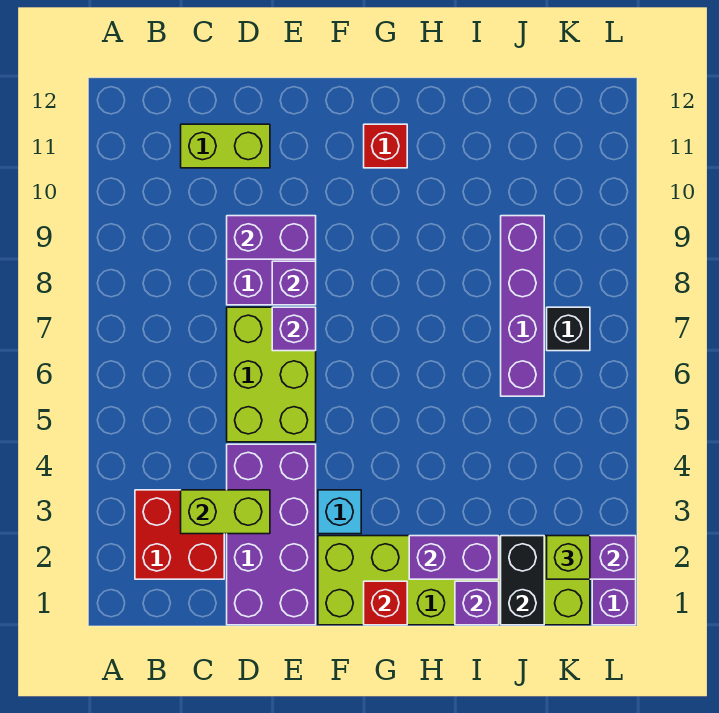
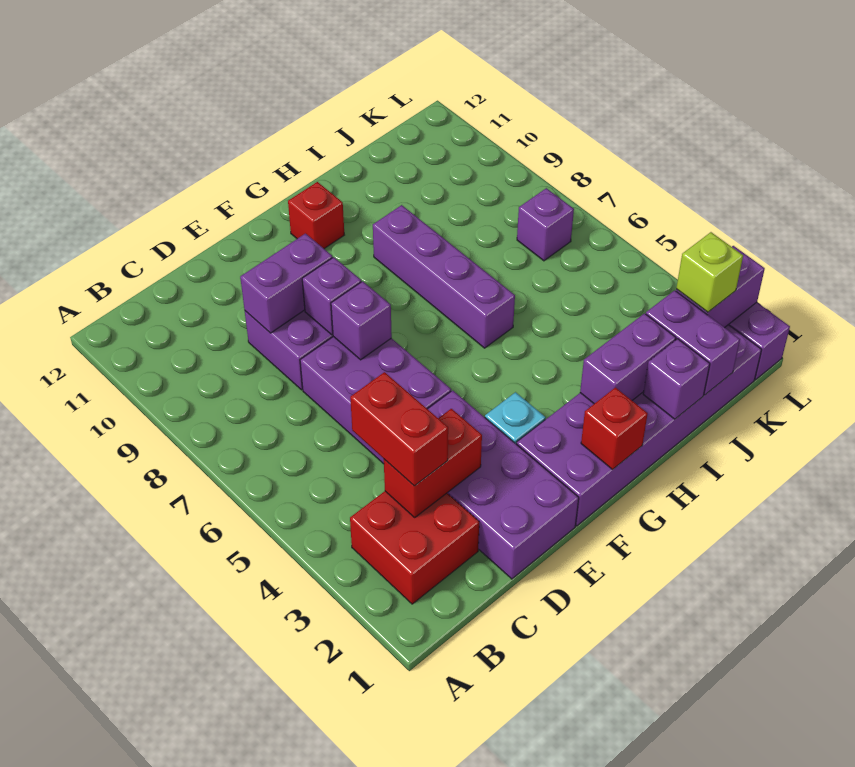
lime brick C3:D3 level 2 -> red brick C3:D3 level 2
none -> red brick C3:C4 level 3
lime brick C11:D11 level 1 -> none
lime brick D5:E7 level 1 -> purple brick D5:E7 level 1
lime brick F1:K2 level 1 -> purple brick F1:K2 level 1
black brick J1:J2 level 2 -> purple brick J1:J2 level 2
purple brick J6:J9 level 1 -> purple brick H6:H9 level 1
black brick K7 level 1 -> purple brick K7 level 1

